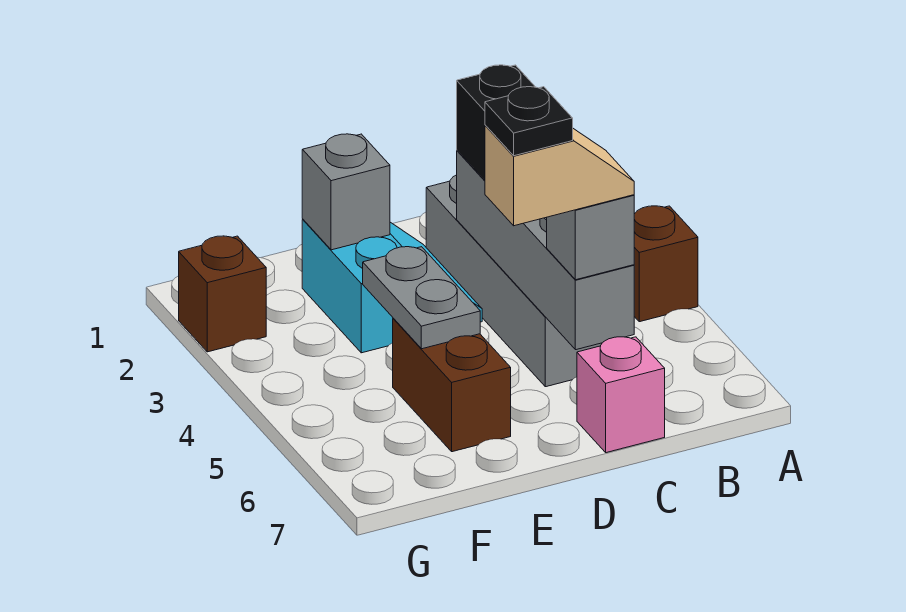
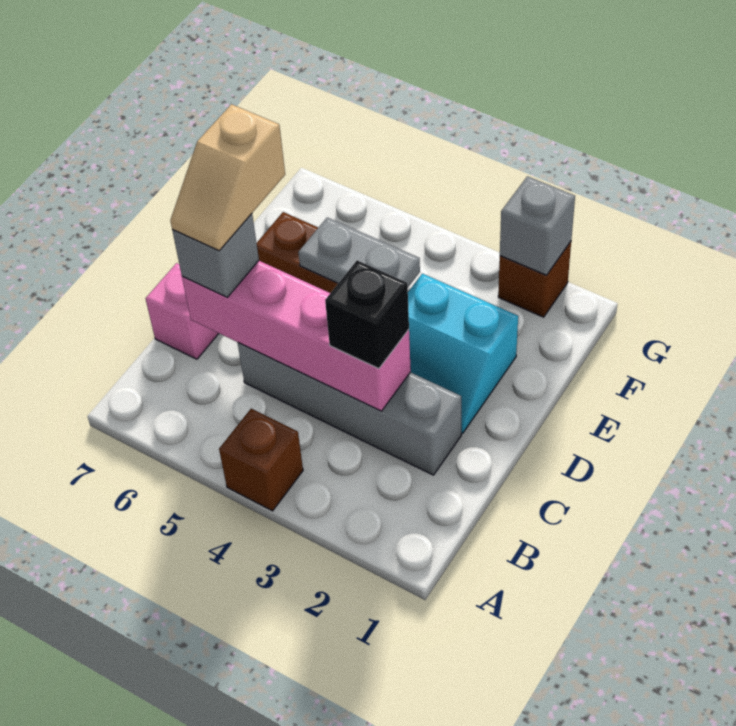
grey brick C3:C6 level 2 -> pink brick C3:C6 level 2
black plate D6 level 5 -> none
grey brick E2 level 2 -> grey brick G2 level 2

